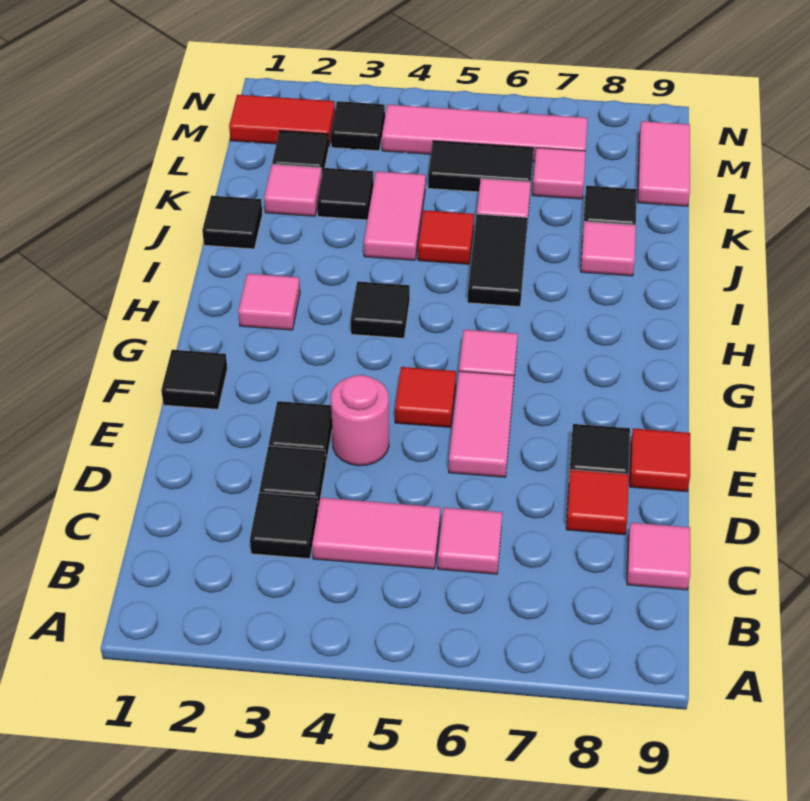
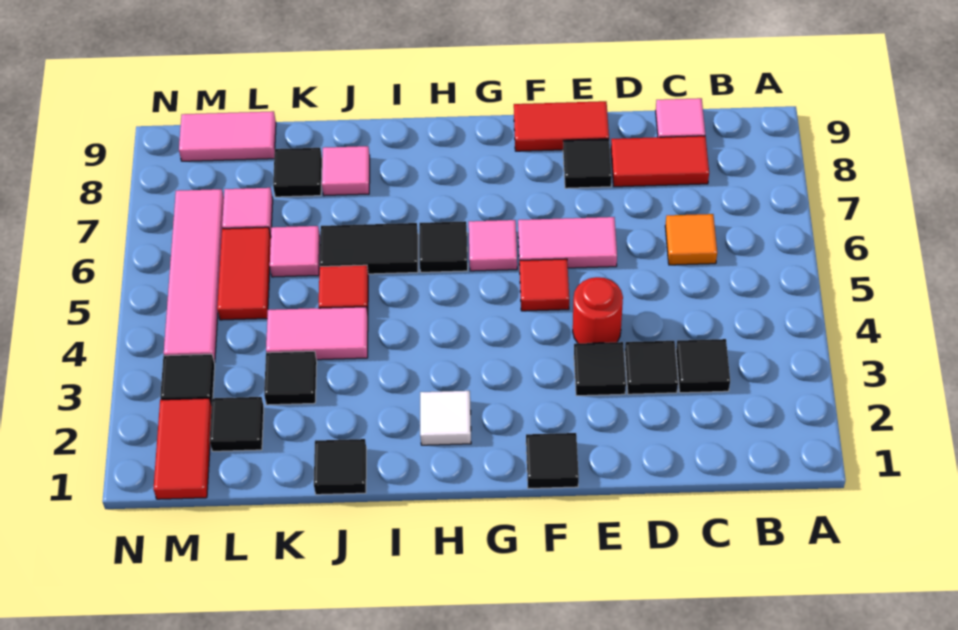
pink tile C4:C5 level 1 -> none
pink tile C6 level 1 -> orange tile C6 level 1
red tile D8 level 1 -> red tile C8:D8 level 1
pink round brick E4 level 1 -> red round brick E4 level 1
red tile E9 level 1 -> red tile E9:F9 level 1
pink tile H2 level 1 -> white tile H2 level 1
black tile H4 level 1 -> black tile H6 level 1
pink tile K2 level 1 -> none
black tile L5:L6 level 1 -> red tile L5:L6 level 1

